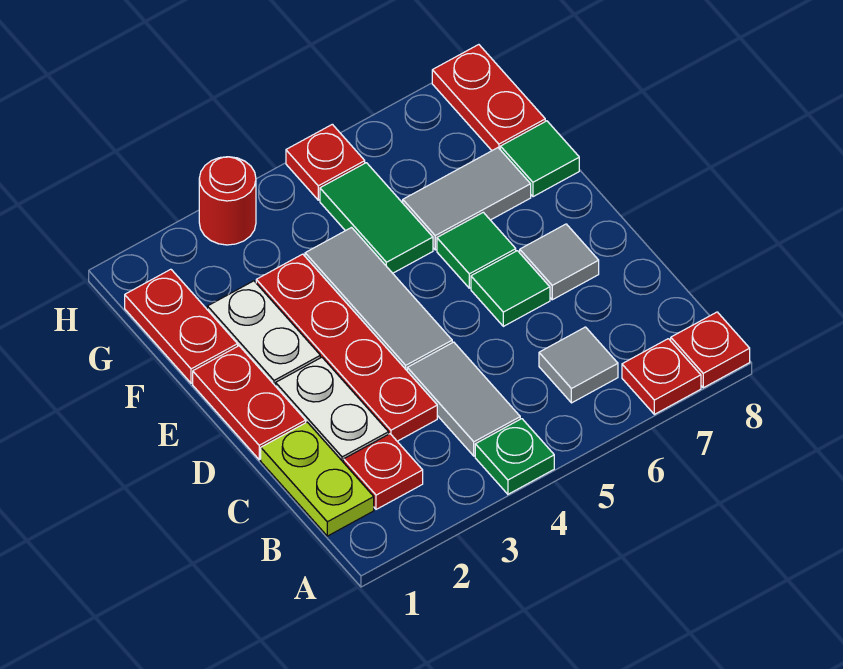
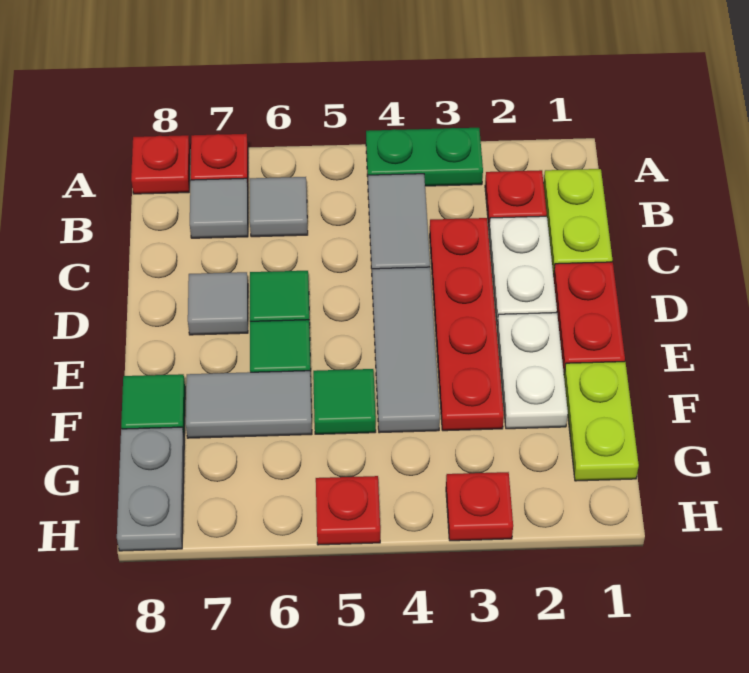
green plate A4 level 1 -> green plate A3:A4 level 1
none -> grey tile B7 level 1
red plate F1:G1 level 1 -> lime plate F1:G1 level 1
green tile F5:G5 level 1 -> green tile F5 level 1
red plate G8:H8 level 1 -> grey plate G8:H8 level 1
red round brick H3 level 1 -> red plate H3 level 1

